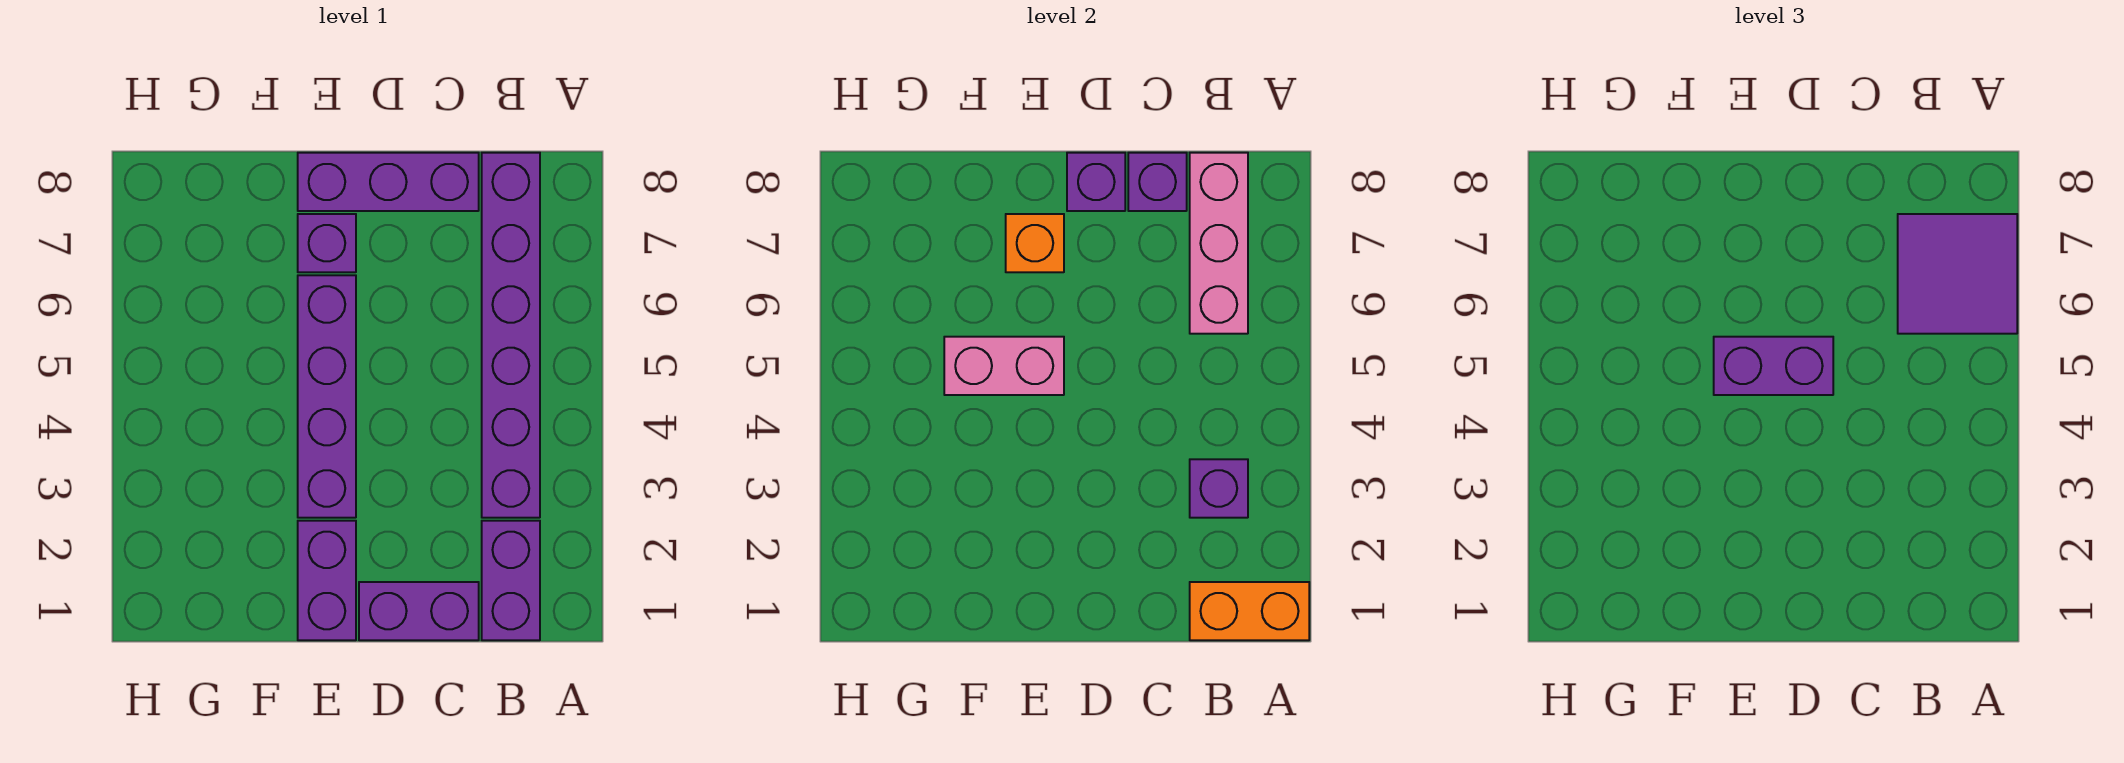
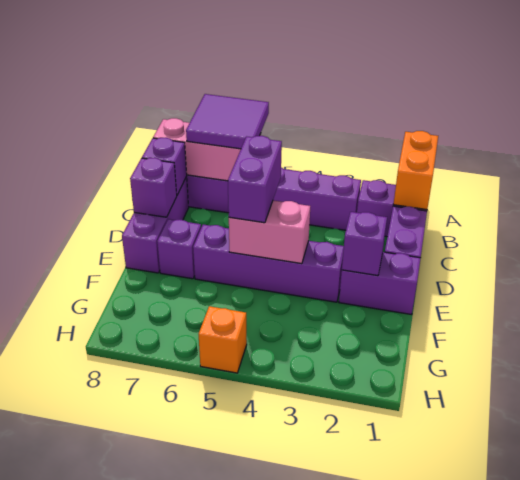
purple brick B3 level 2 -> purple brick E2 level 2
pink brick E5:F5 level 2 -> pink brick E4:E5 level 2
orange brick E7 level 2 -> orange brick H5 level 1

